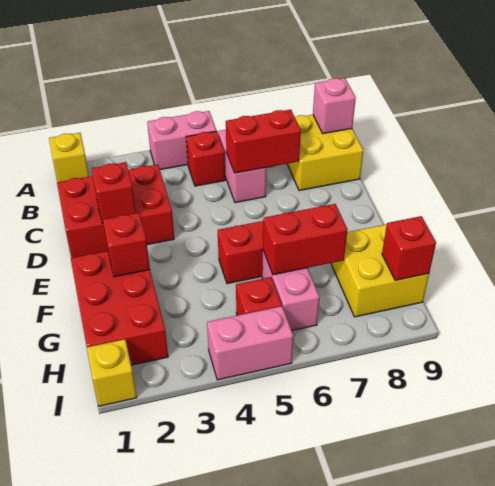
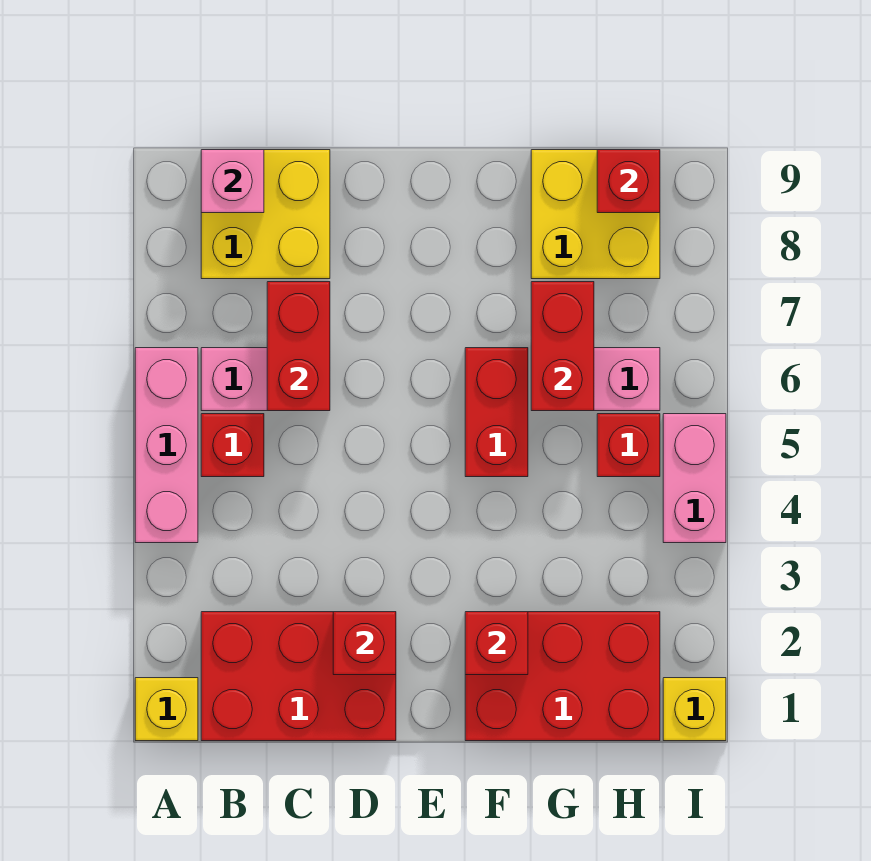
pink brick A4:A5 level 1 -> pink brick A4:A6 level 1
red brick C1:D3 level 1 -> red brick B1:D2 level 1

